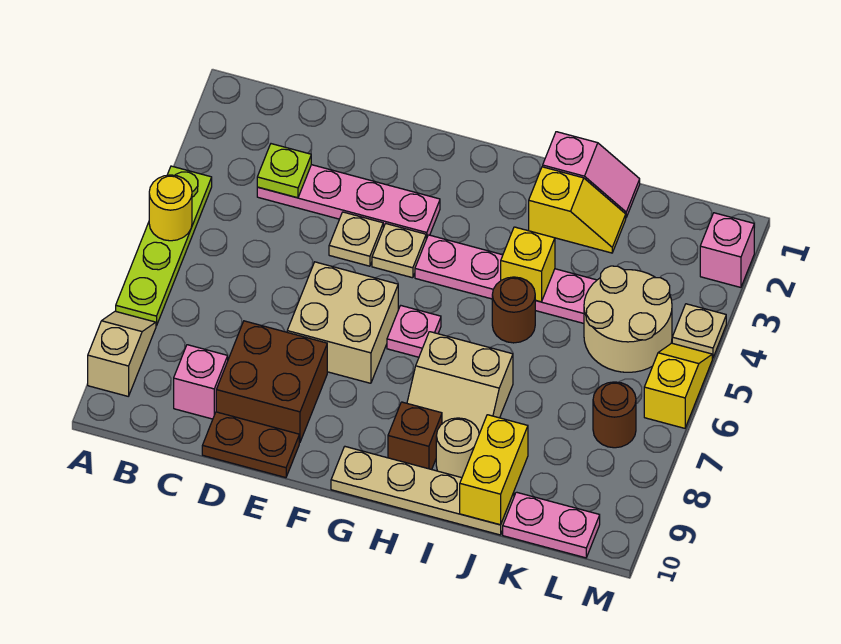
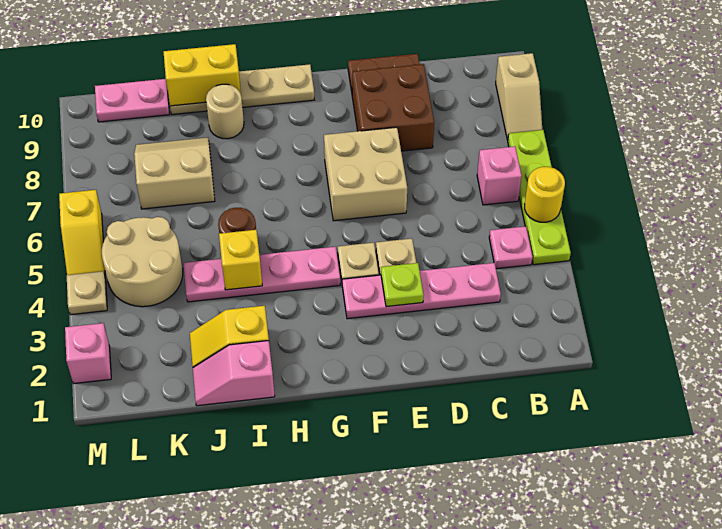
lime plate C3 level 2 -> lime plate E3 level 2
pink brick C9 level 1 -> pink brick B6 level 1
pink plate G6 level 1 -> pink plate B4 level 1
tan slope H7:I8 level 1 top 7 -> tan slope J7:K8 level 1 top 7
brown brick H9 level 1 -> none
yellow brick J9:J10 level 2 -> yellow brick I10:J10 level 2
brown round brick L7 level 1 -> none

